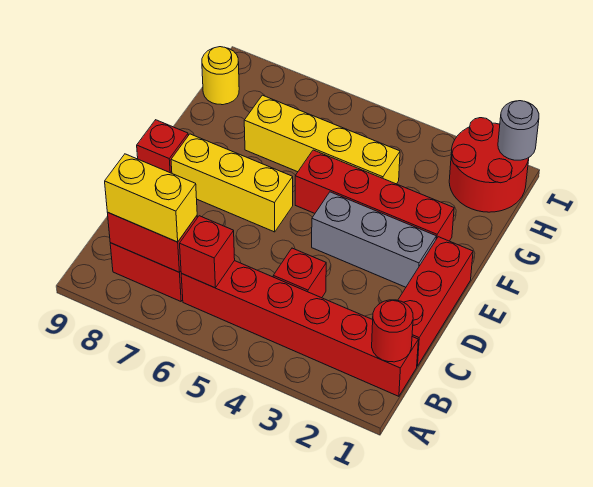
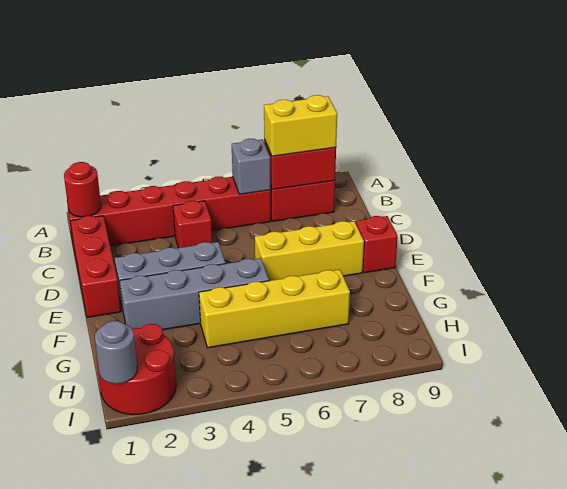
red brick B6 level 2 -> grey brick B6 level 2
red brick F2:F5 level 1 -> grey brick F2:F5 level 1
yellow round brick H9 level 1 -> none

